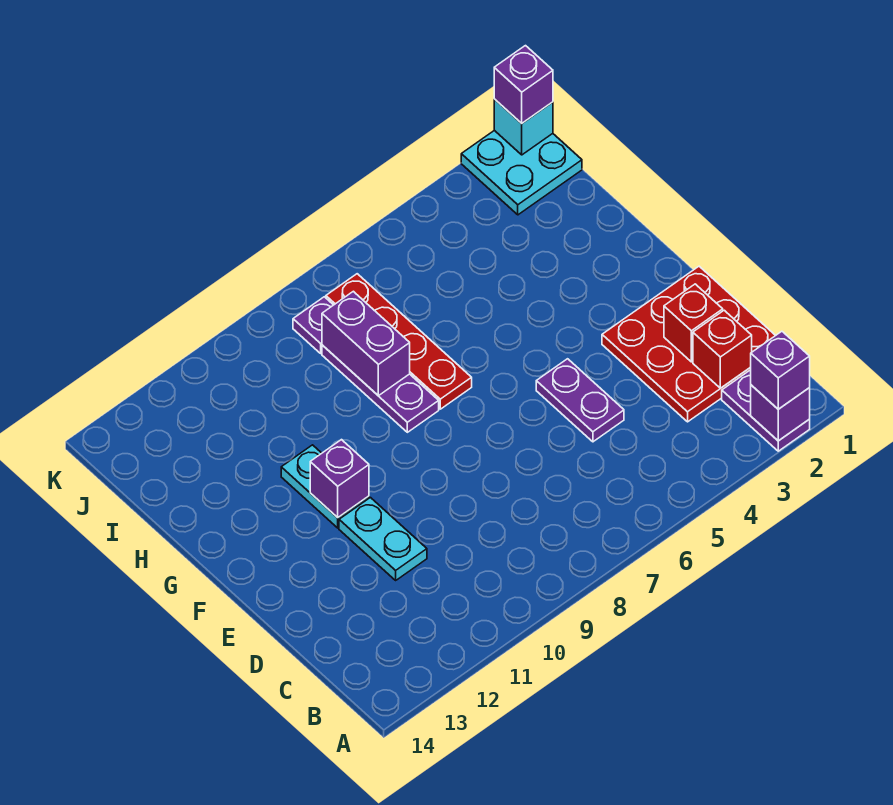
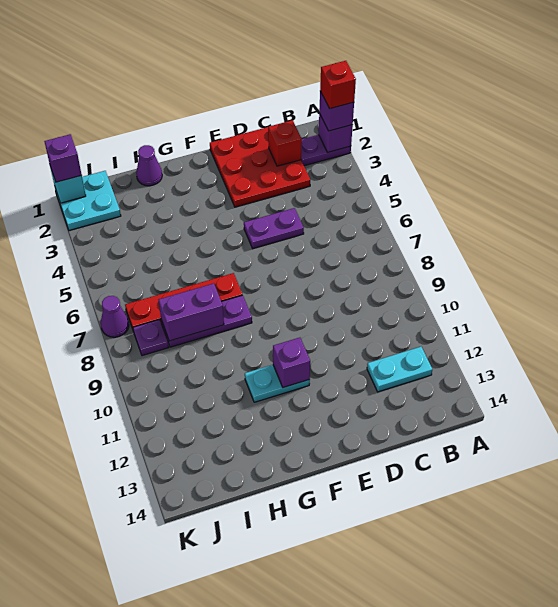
red brick D2 level 2 -> red brick A2 level 4
cyan plate D11:E11 level 1 -> cyan plate B12:C12 level 1
none -> purple cone H1 level 1
none -> purple cone K7 level 1

